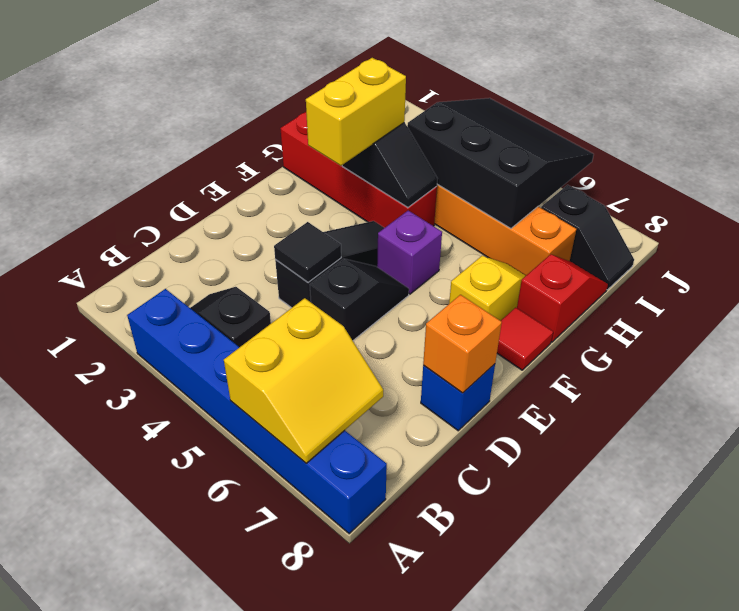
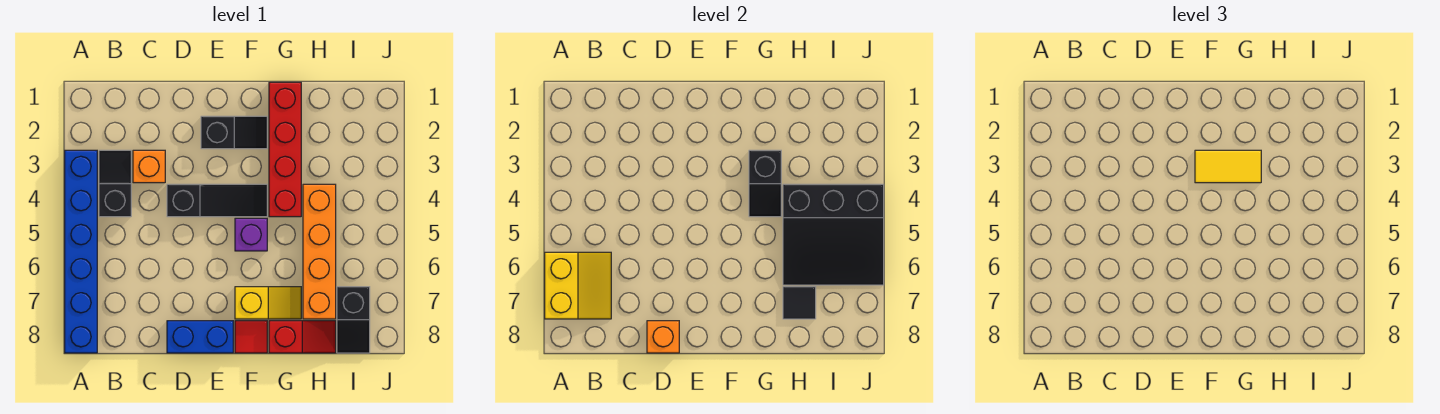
yellow slope A6:B7 level 2 top 6 -> yellow slope A6:B7 level 2 top A
none -> orange brick C3 level 1
black tile D4 level 2 -> black tile H7 level 2
black slope D5:E5 level 1 top D -> black slope E2:F2 level 1 top E
blue brick D8 level 1 -> blue brick D8:E8 level 1
yellow brick F3:G3 level 3 -> yellow tile F3:G3 level 3
black slope H4:J6 level 2 top H -> black slope H4:J6 level 2 top 4

